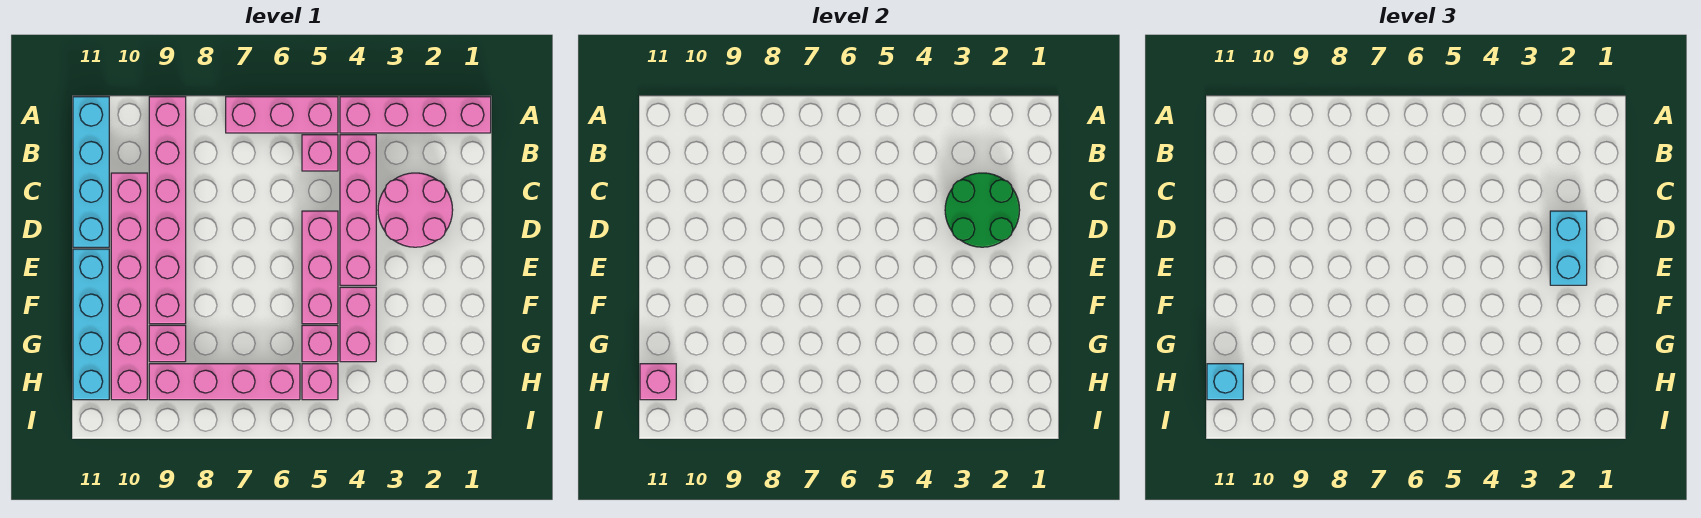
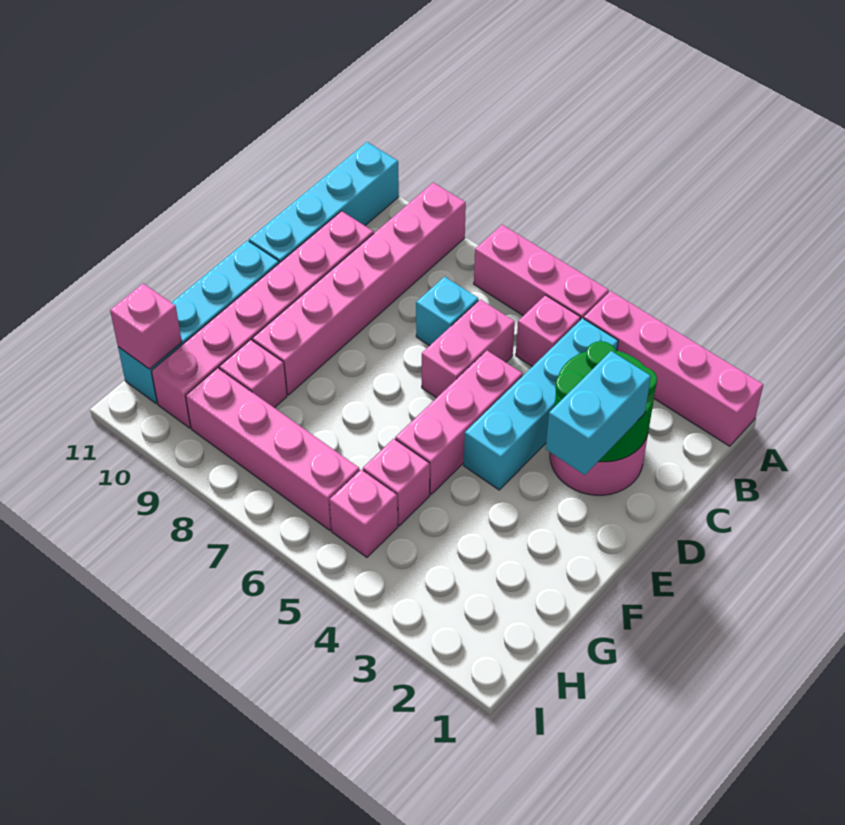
pink brick B4:E4 level 1 -> cyan brick B4:E4 level 1
pink brick F4:G4 level 1 -> pink brick C6:D6 level 1
cyan brick H11 level 3 -> cyan brick C7 level 1

